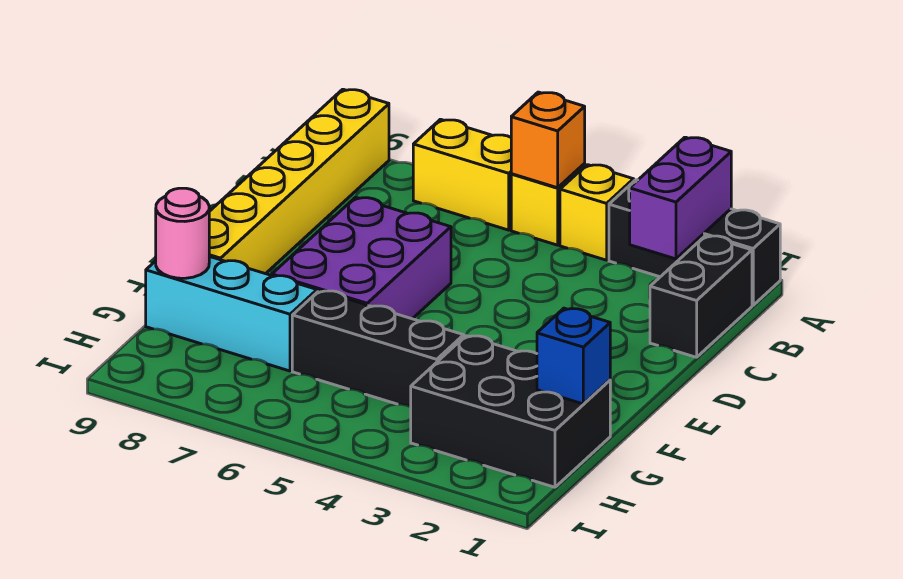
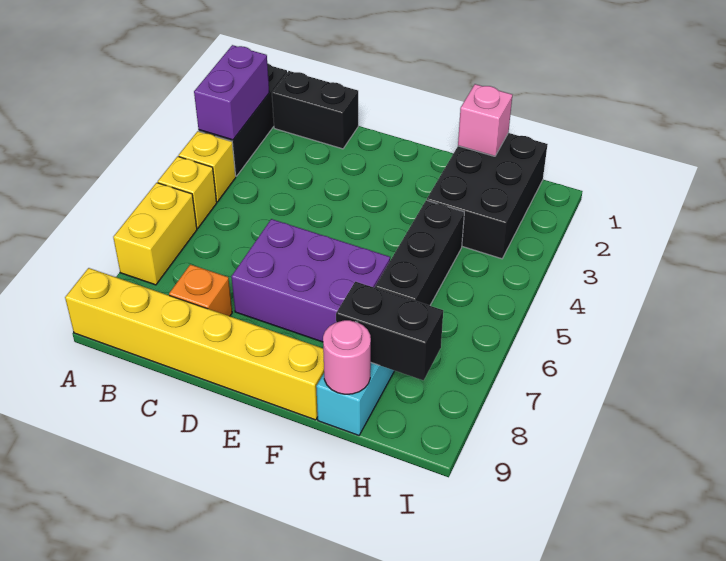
purple brick A2:B2 level 2 -> purple brick A2:A3 level 2
orange brick A5 level 2 -> orange brick C8 level 1
blue brick G1 level 2 -> pink brick G1 level 2
none -> black brick G8:H8 level 2

